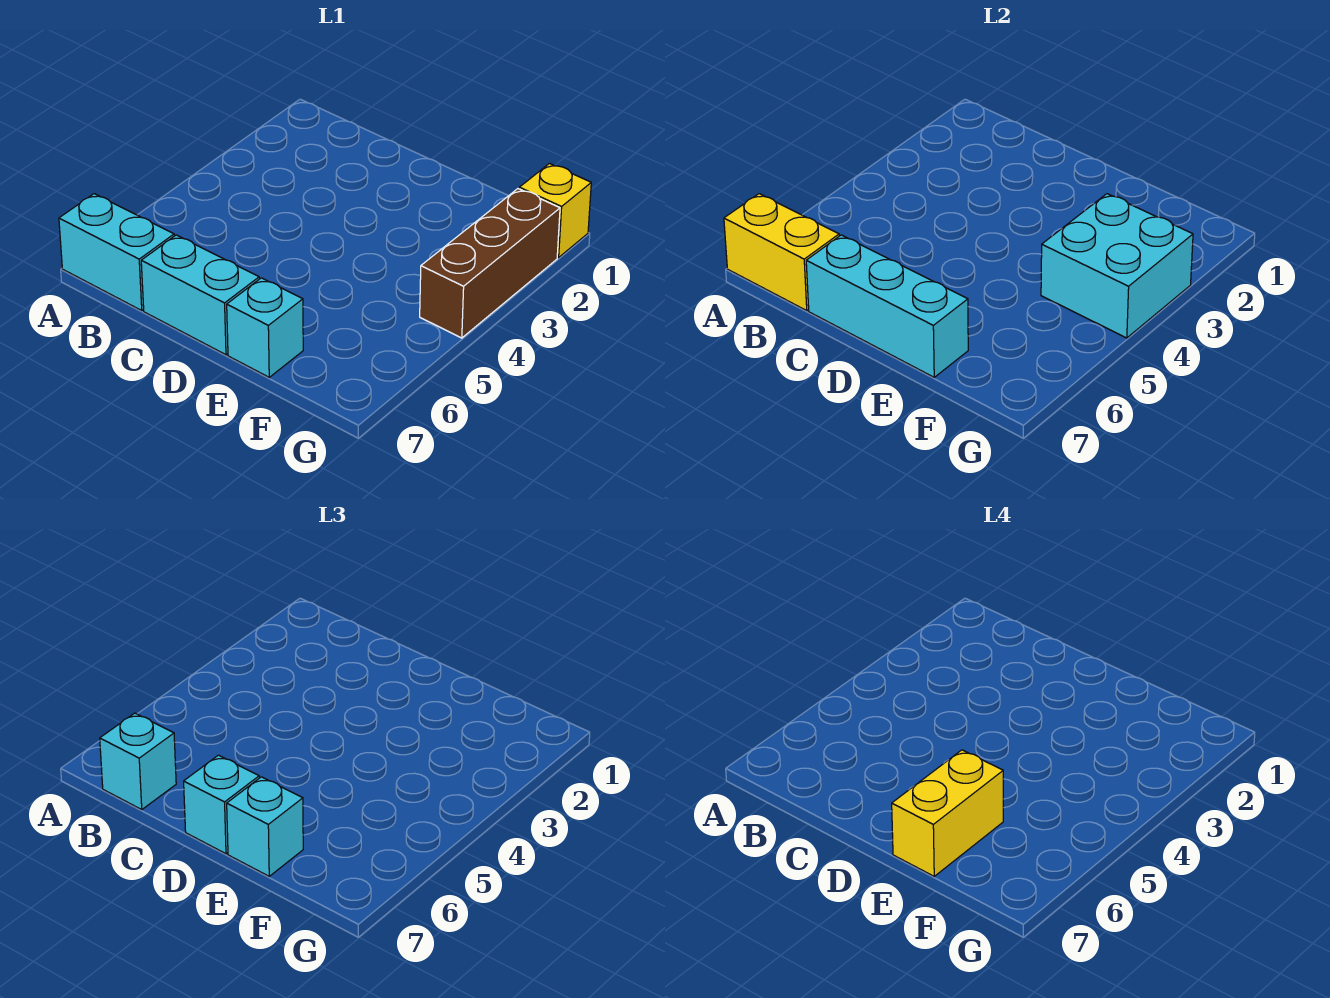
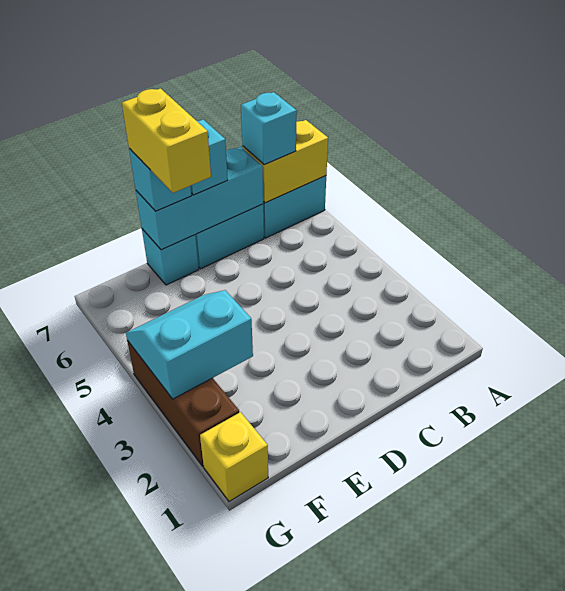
cyan brick F3:G4 level 2 -> cyan slope F3:G4 level 2 top 3

